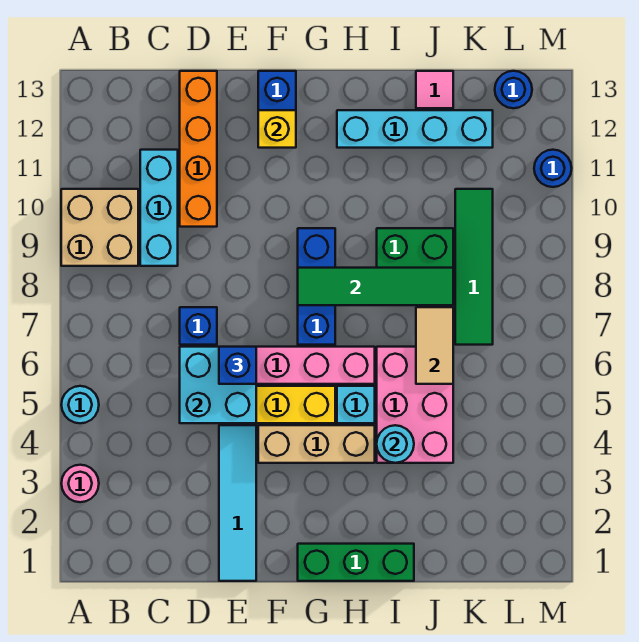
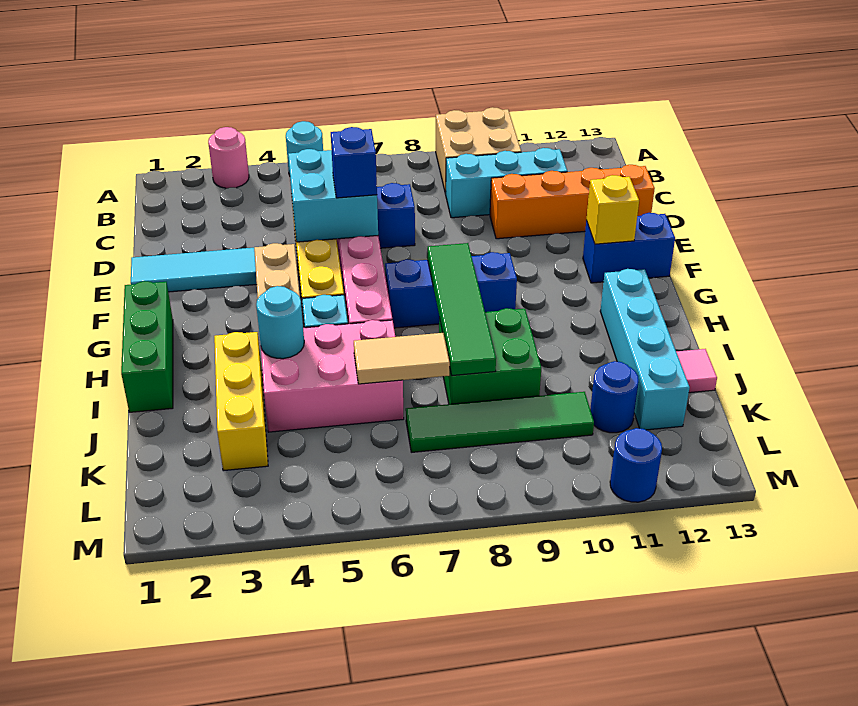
none -> yellow brick I3:K3 level 1
blue round brick L13 level 1 -> blue round brick K11 level 1

